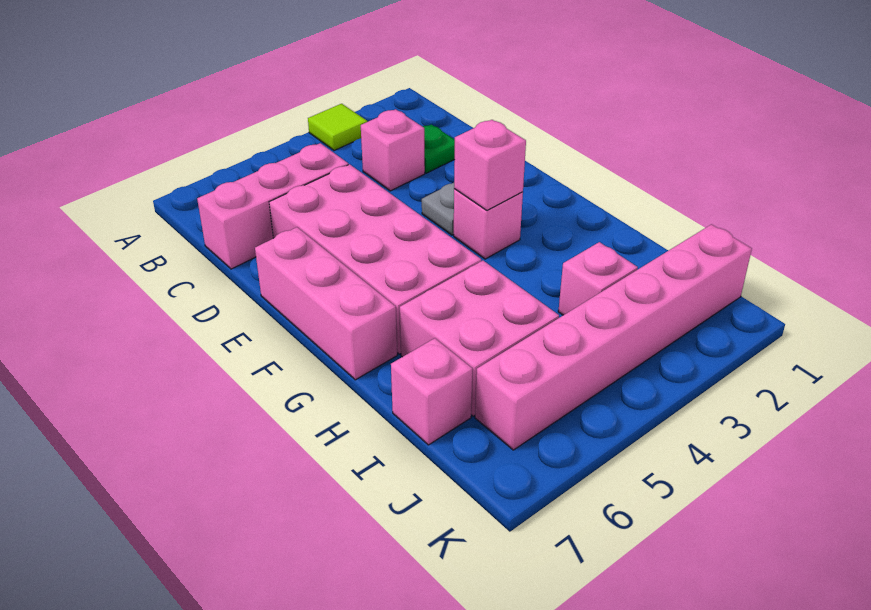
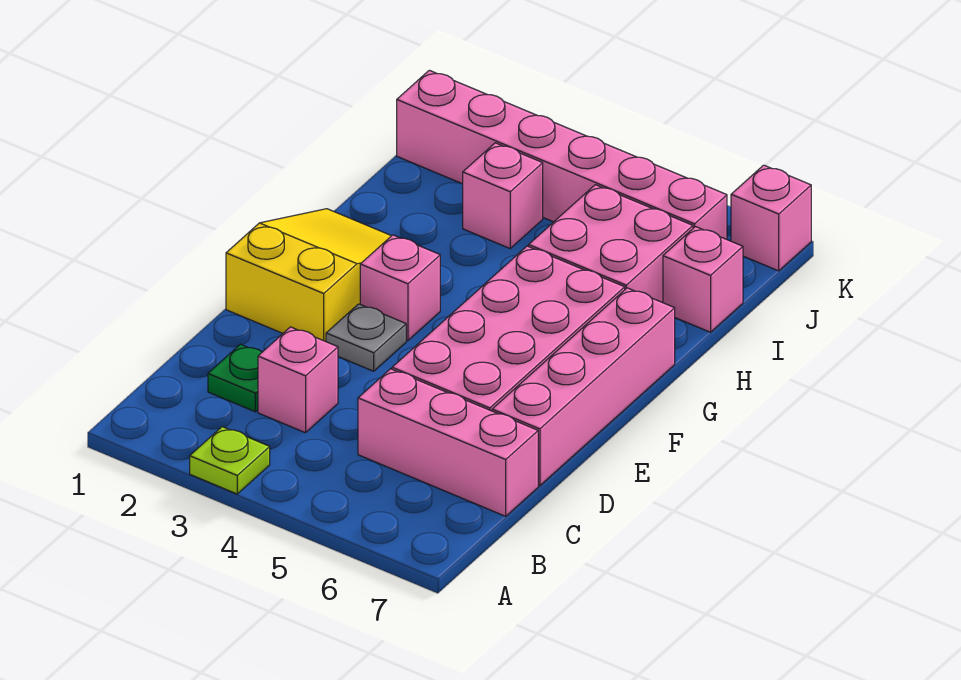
lime tile A3 level 1 -> lime plate A3 level 1
none -> yellow slope E1:G2 level 1 top E
pink brick E7:G7 level 1 -> pink brick D7:G7 level 1
pink brick F3 level 2 -> pink brick K7 level 1

